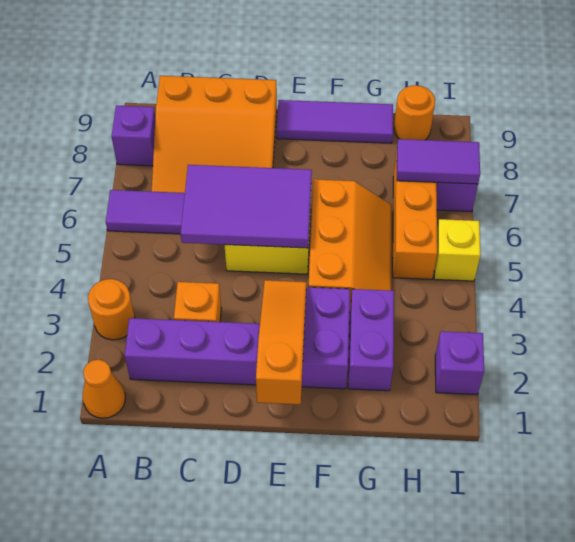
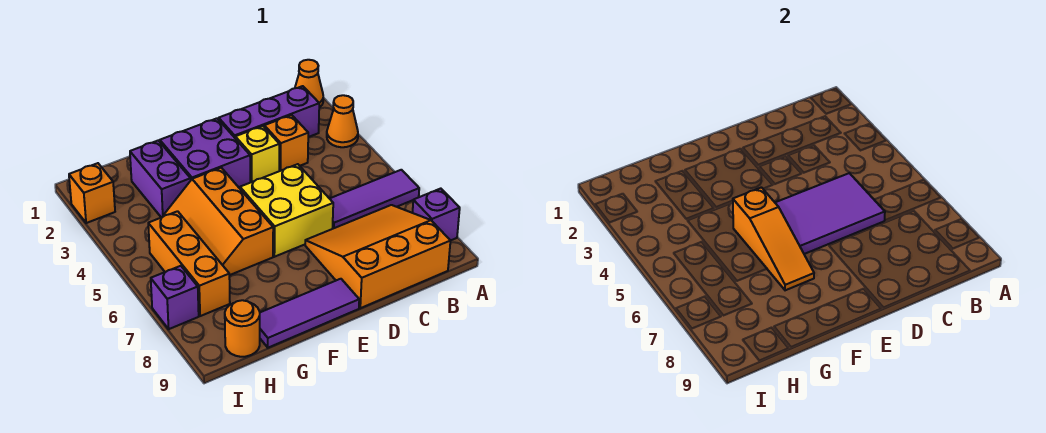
orange round brick A3 level 1 -> orange cone A3 level 1
orange slope E1:E3 level 2 top 1 -> orange slope F5:F7 level 2 top 5
purple tile H7:I7 level 2 -> none
purple brick I2 level 1 -> orange brick I2 level 1
yellow brick I5 level 1 -> yellow brick D3 level 1

